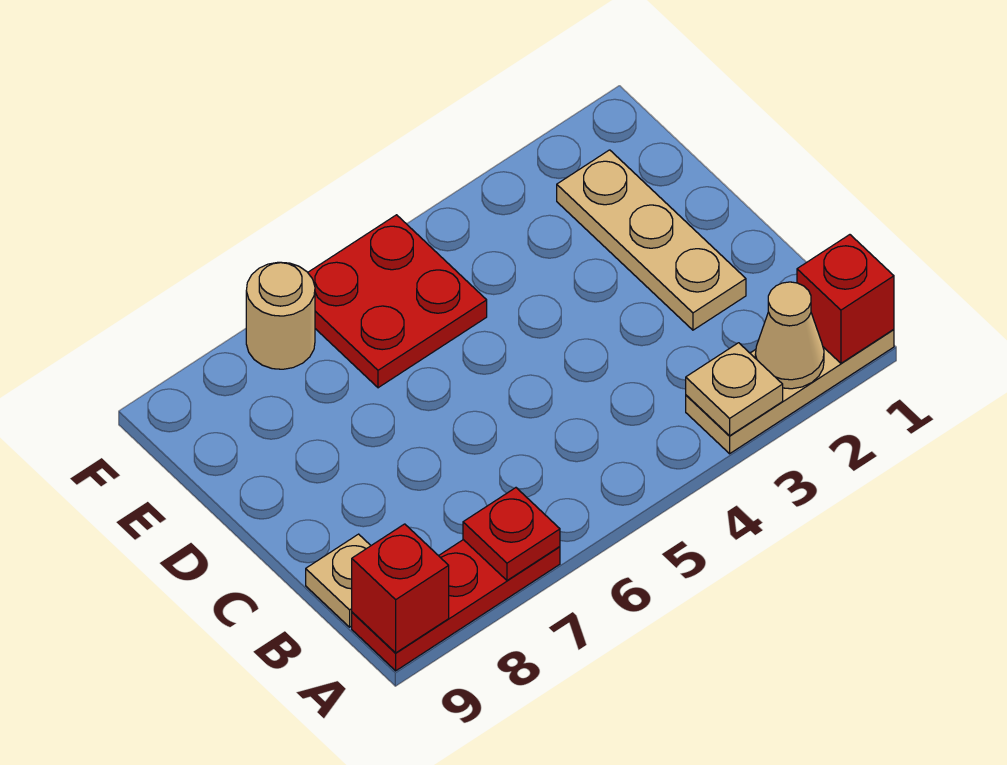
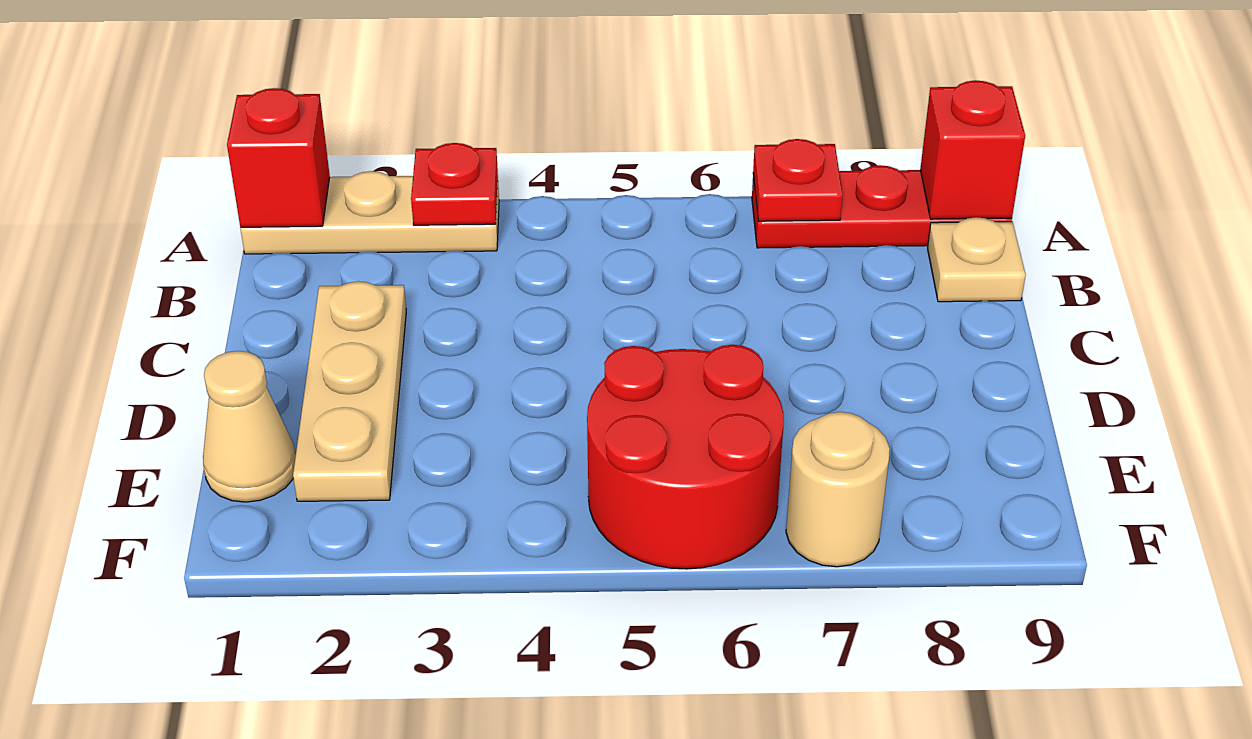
tan cone A2 level 2 -> tan cone E1 level 1
tan plate A3 level 2 -> red plate A3 level 2
red plate E5:F6 level 1 -> red round brick E5:F6 level 1

